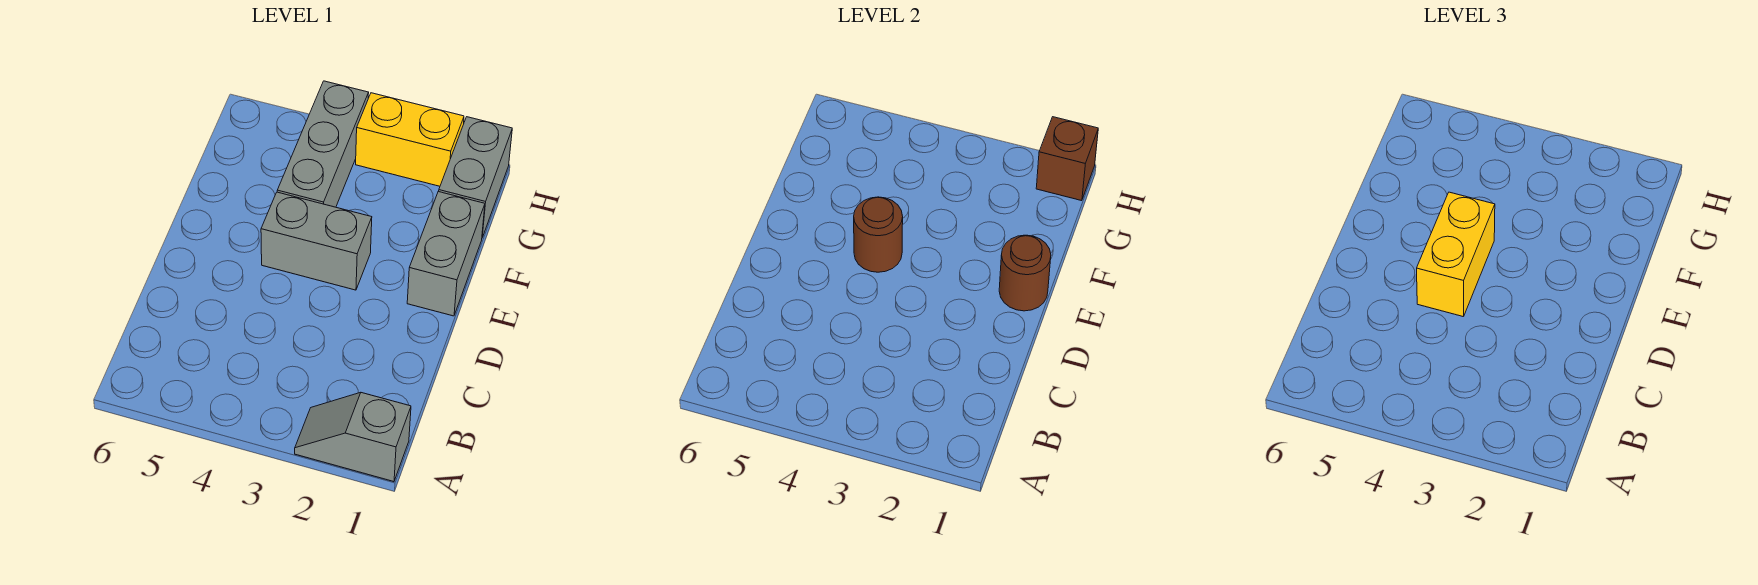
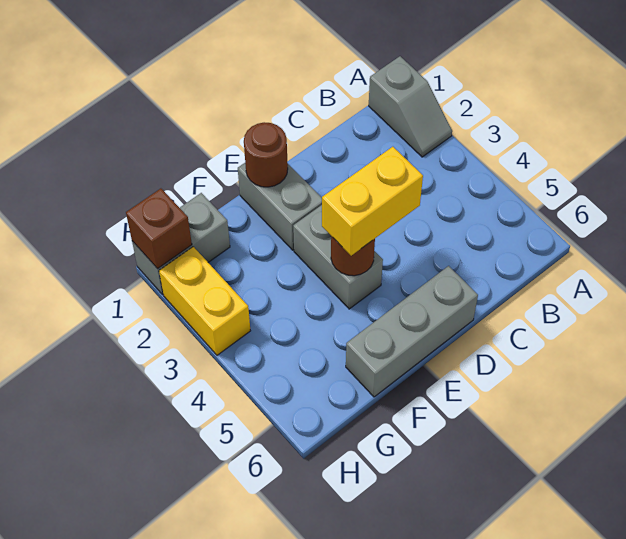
grey brick E1:F1 level 1 -> grey brick E1:E2 level 1
grey brick F4:H4 level 1 -> grey brick D6:F6 level 1

